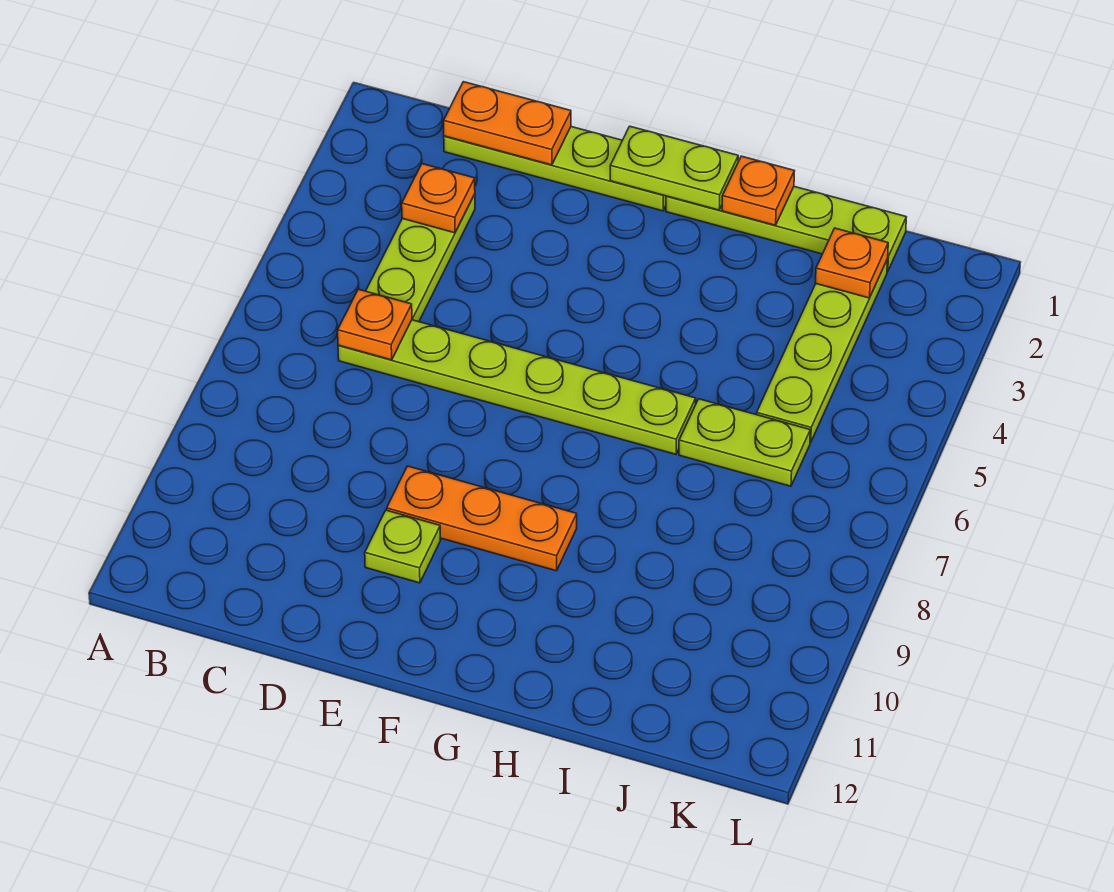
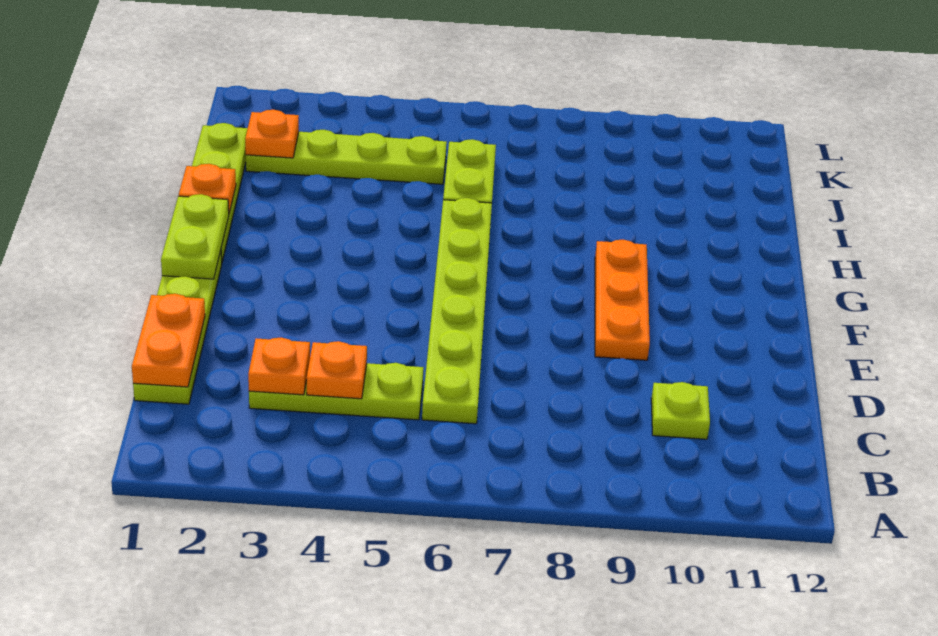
orange plate C6 level 2 -> orange plate C4 level 2
lime plate E10 level 1 -> lime plate C10 level 1

